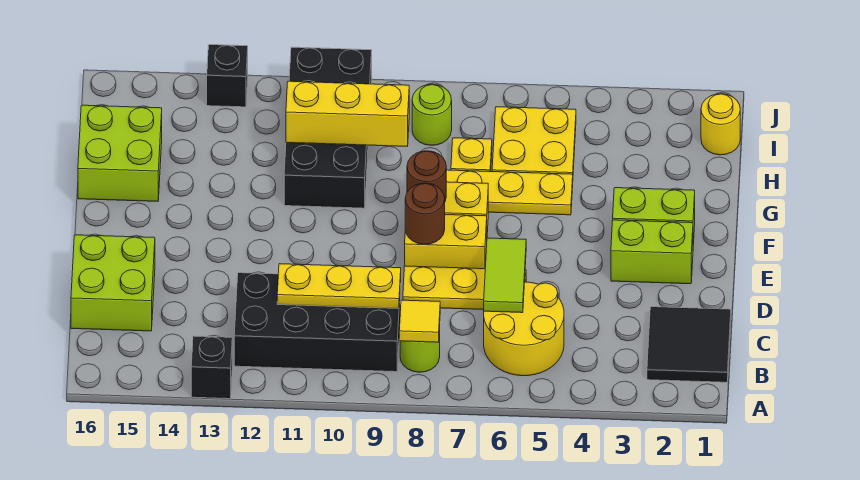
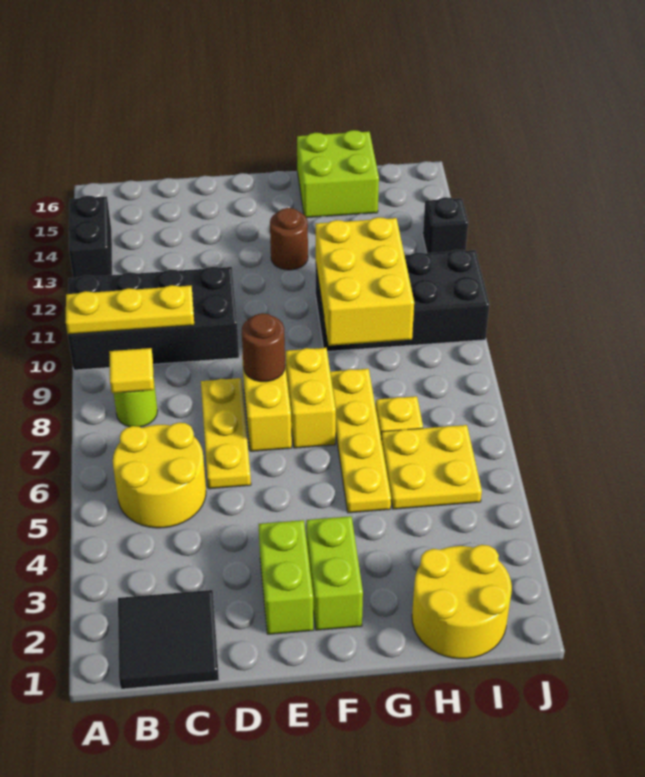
black brick A13 level 1 -> black brick A13:A14 level 1
black brick B9:C12 level 1 -> black brick A10:D11 level 1
lime tile C6:D6 level 2 -> none
yellow plate C9:C11 level 2 -> yellow plate A10:C10 level 2
lime brick C15:D16 level 1 -> none
brown round brick F8 level 2 -> brown round brick F13 level 1
yellow brick H9:H11 level 2 -> yellow brick G9:H11 level 2
yellow round brick I1 level 1 -> yellow round brick H1:I2 level 1
lime round brick I8 level 1 -> none

